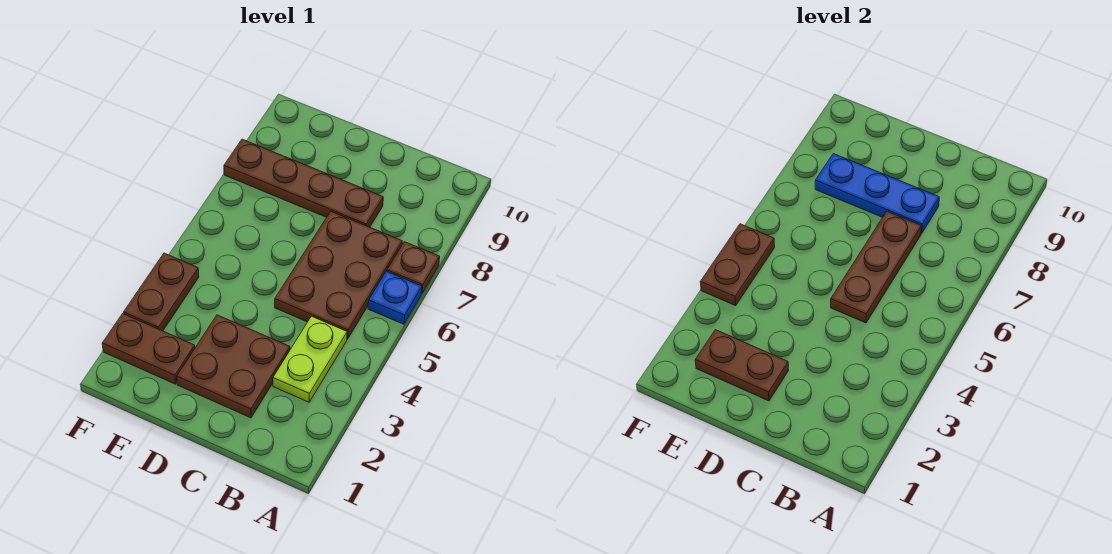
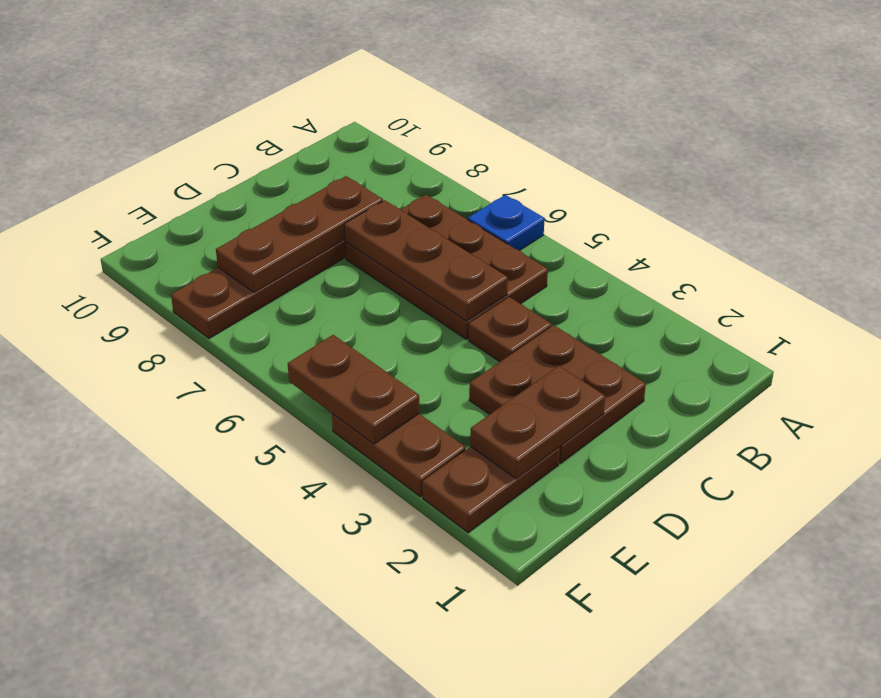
brown plate A7 level 1 -> brown plate C4 level 1
lime plate B3:B4 level 1 -> none
blue plate C8:E8 level 2 -> brown plate C8:E8 level 2

